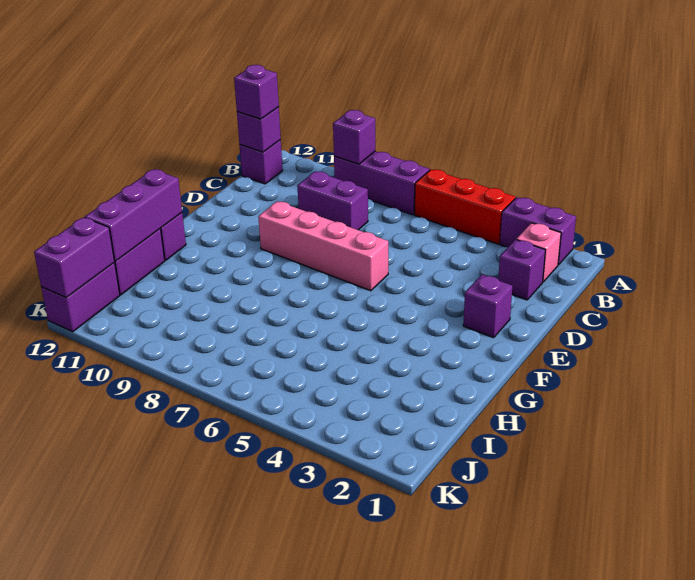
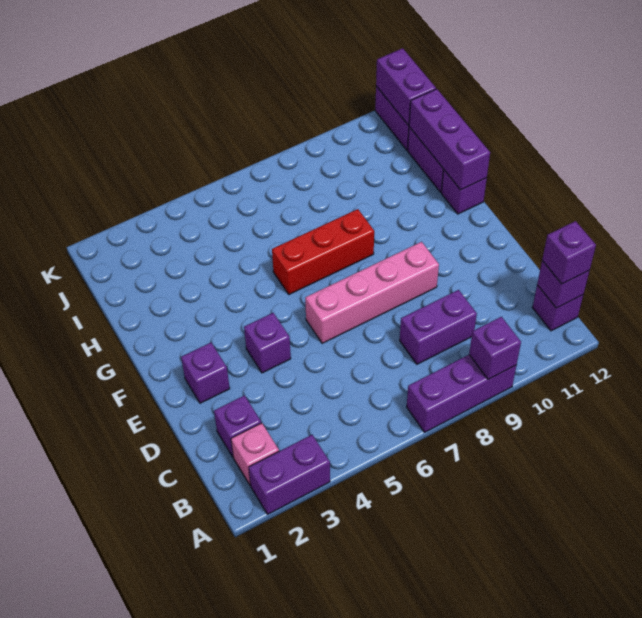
red brick A4:A6 level 1 -> red brick G6:G8 level 1
none -> purple brick E4 level 1

